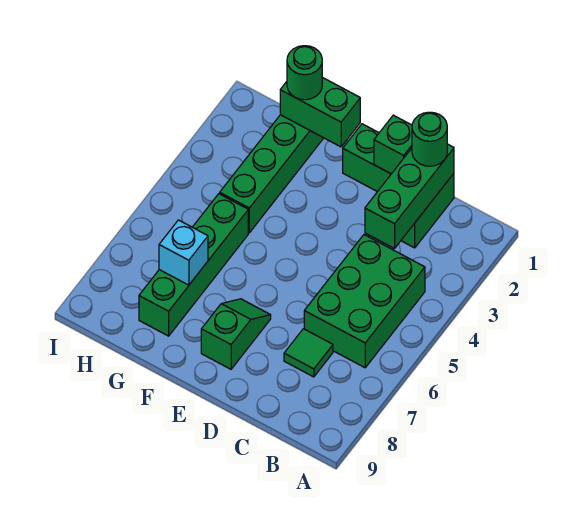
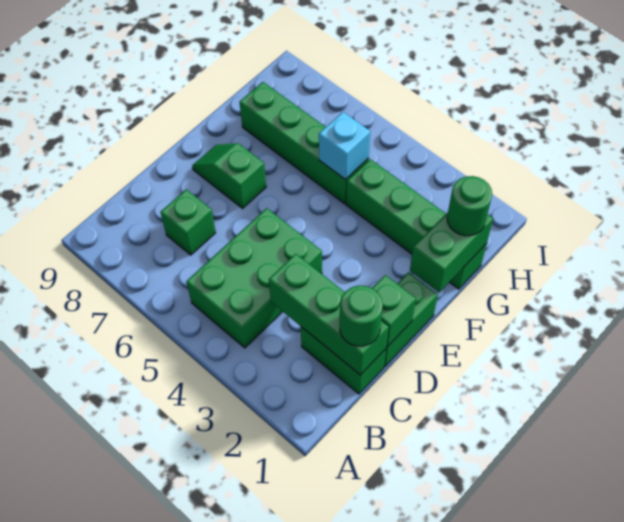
green brick B4:C6 level 1 -> green brick B4:D5 level 1
green tile C7 level 1 -> green brick C7 level 1
green slope E7:E8 level 1 top 8 -> green slope E7:E8 level 1 top 7
cyan brick G7 level 2 -> cyan brick G5 level 2

